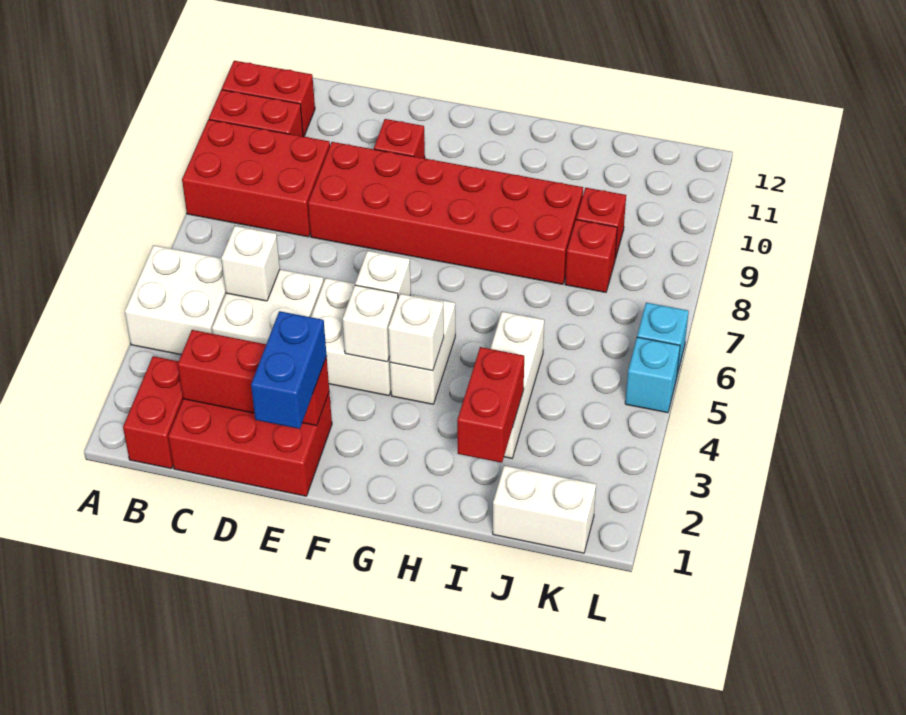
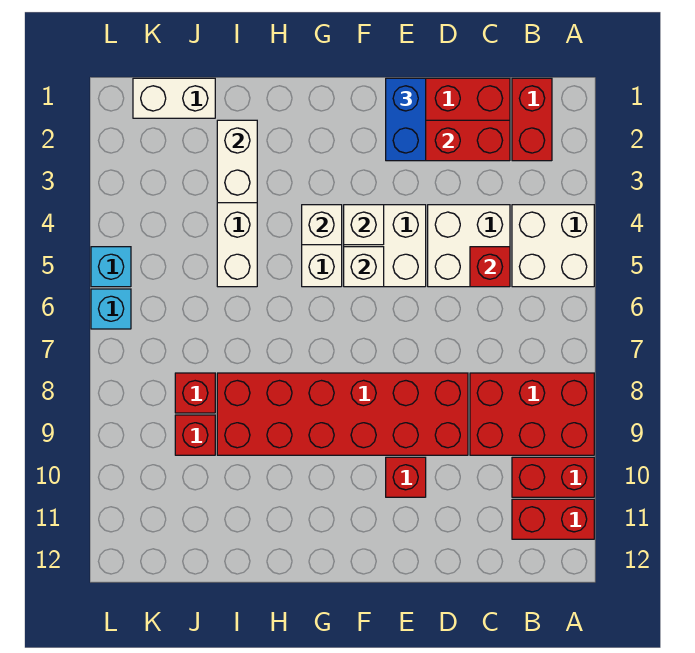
white brick C5 level 2 -> red brick C5 level 2
red brick I2:I3 level 2 -> white brick I2:I3 level 2

